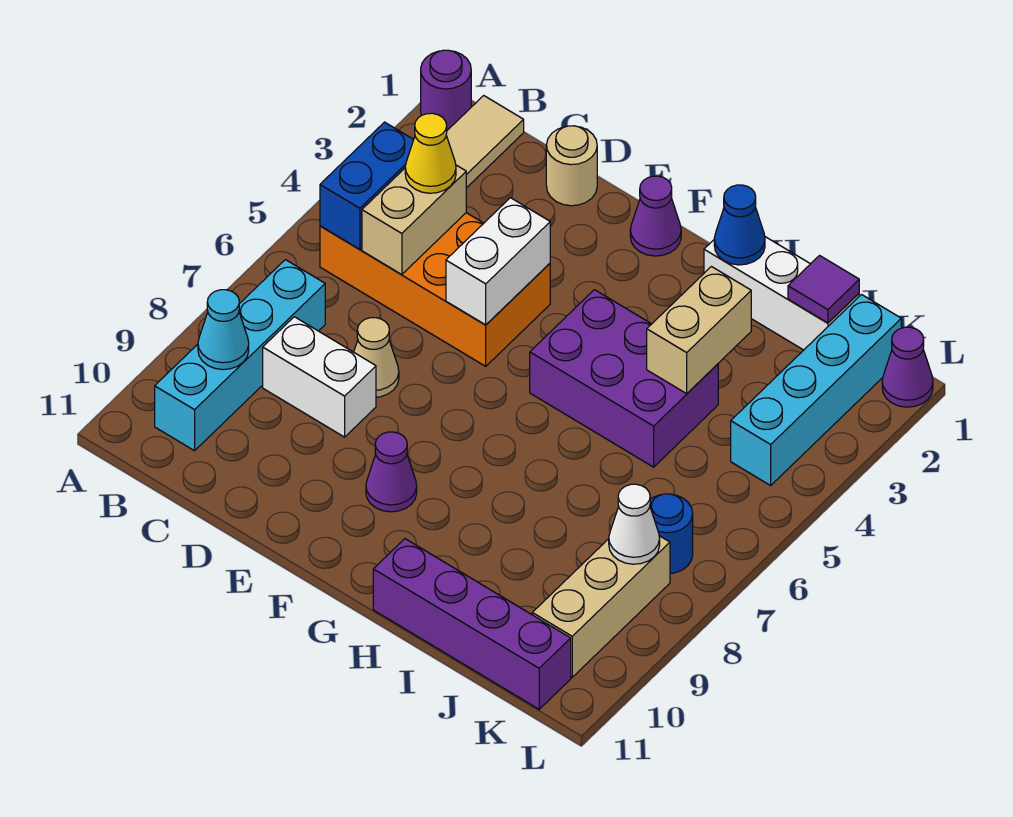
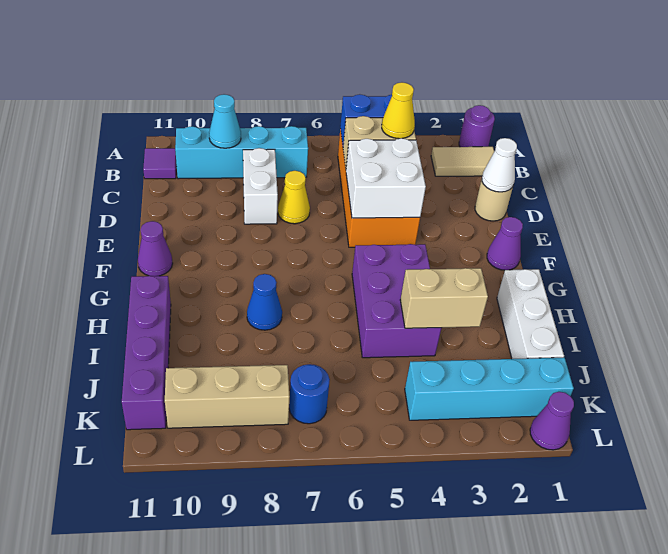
tan cone D7 level 1 -> yellow cone D7 level 1
white brick E4:E5 level 2 -> white brick D4:E5 level 2
purple cone F9 level 1 -> purple cone F11 level 1
blue cone H1 level 2 -> blue cone H8 level 1
purple tile J1 level 2 -> purple tile B11 level 1
white cone K8 level 2 -> white cone D1 level 2

